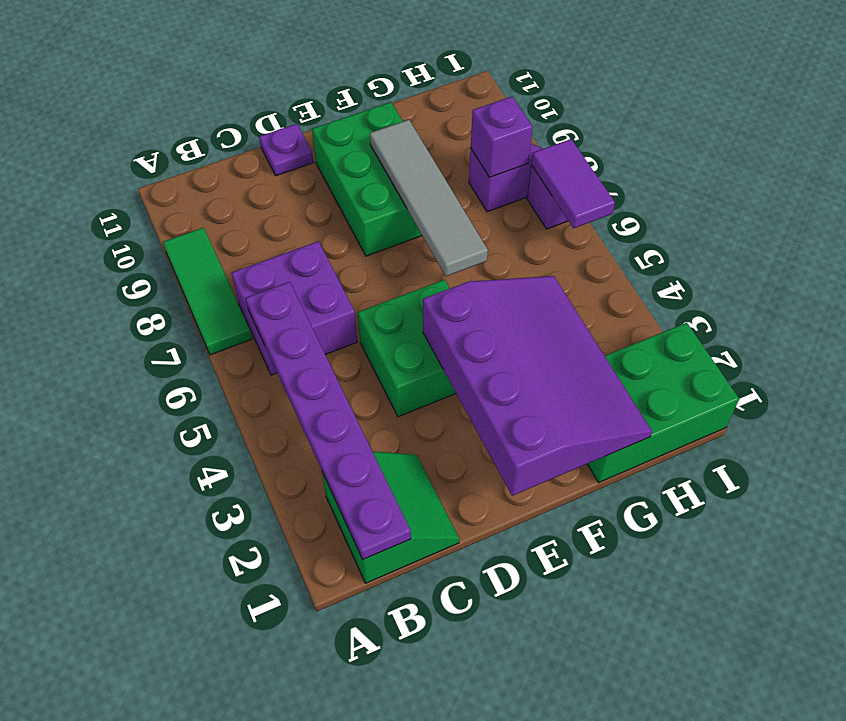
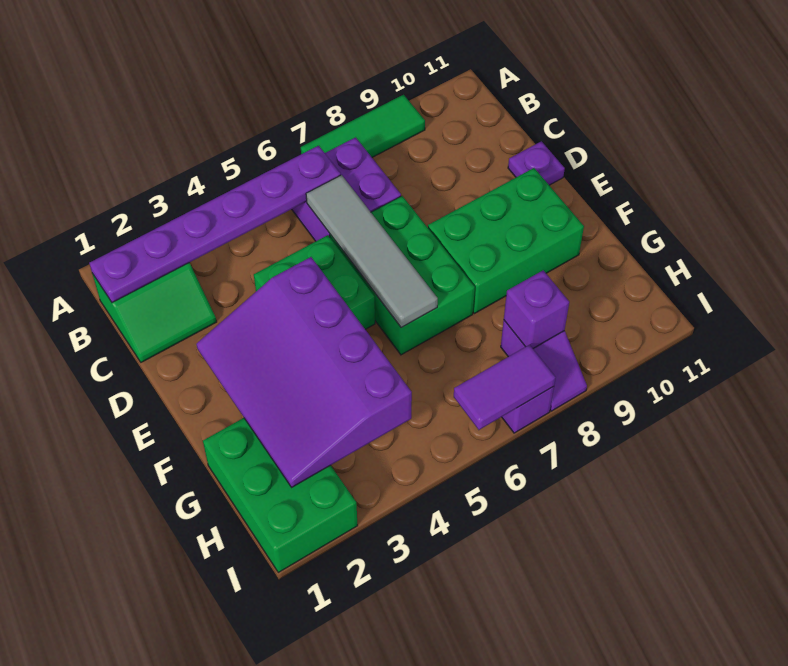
none -> green brick D6:F7 level 1
purple slope E1:G4 level 2 top E -> purple slope E2:H4 level 2 top 4
grey tile F6:F9 level 2 -> grey tile C6:F6 level 2

